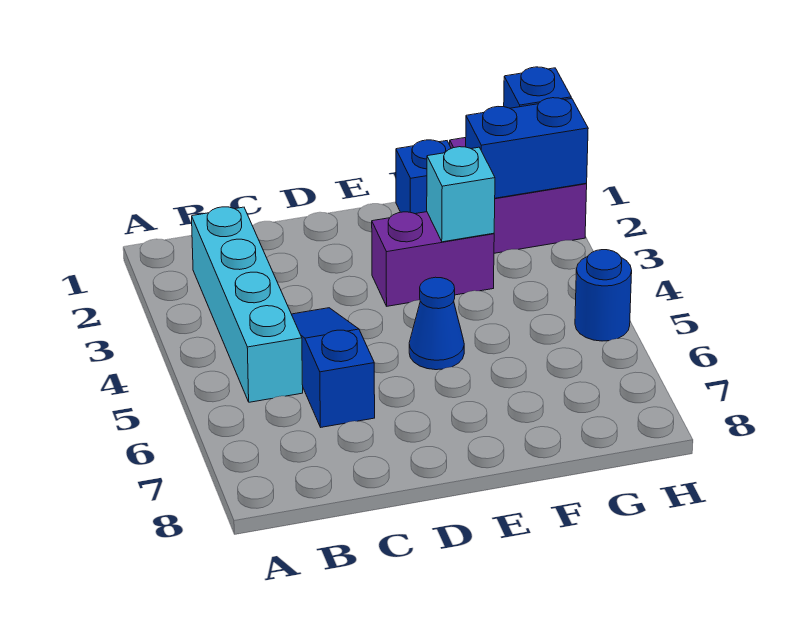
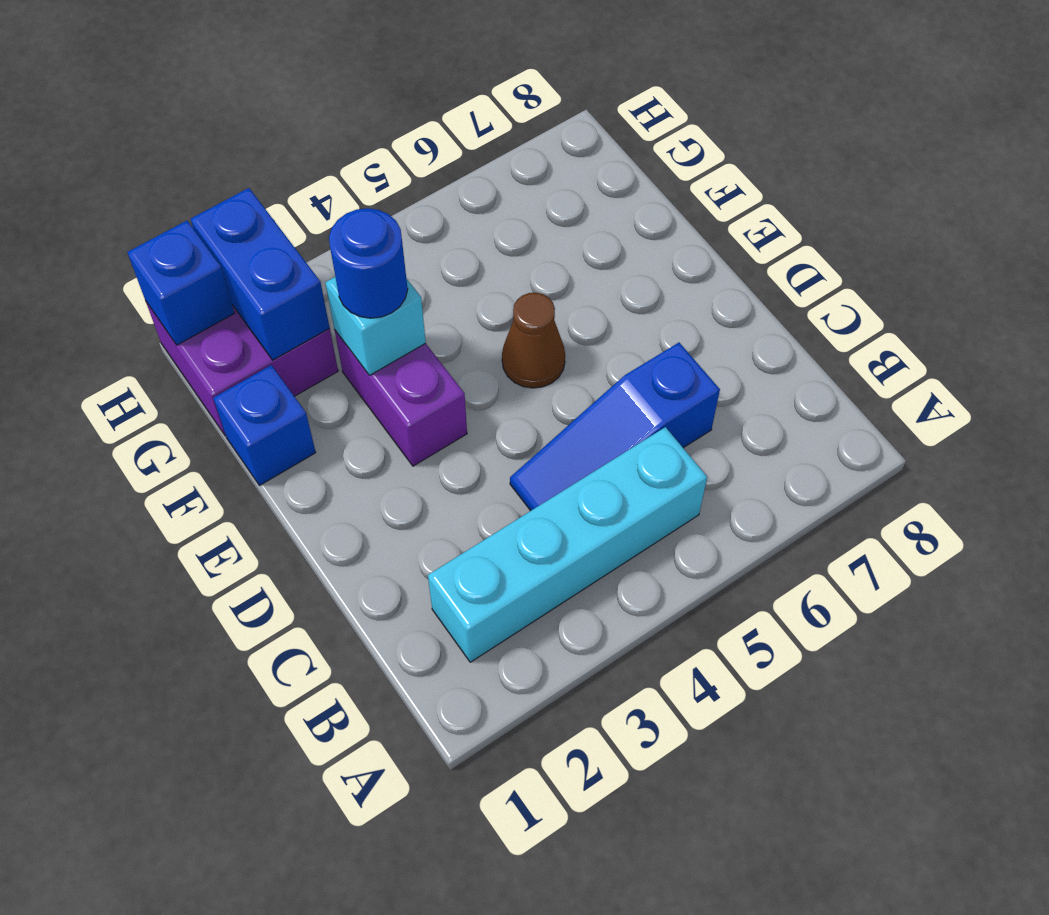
blue cone E5 level 1 -> brown cone E5 level 1
blue round brick H5 level 1 -> blue round brick F3 level 3

